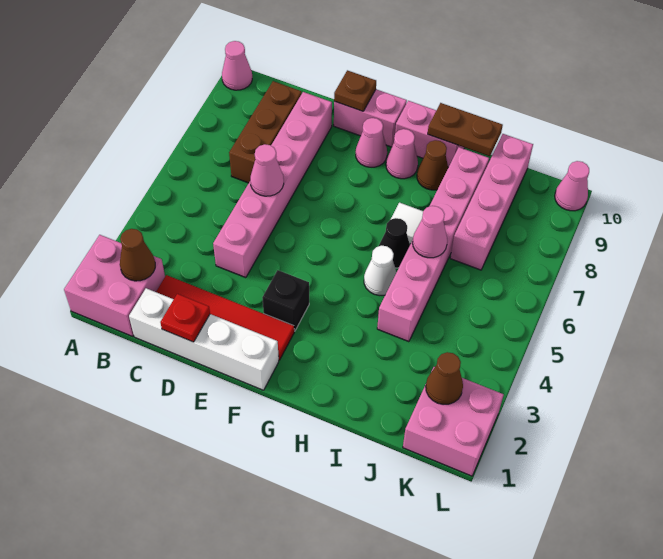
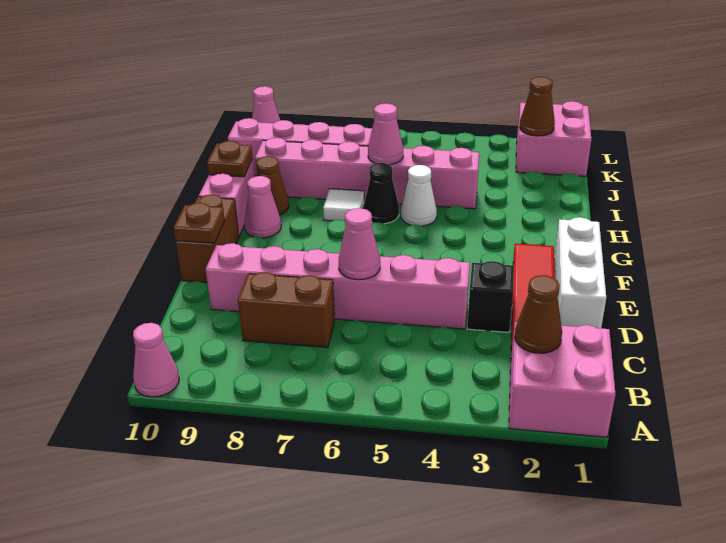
white brick C1:F1 level 1 -> white brick D1:F1 level 1
brown brick C7:C9 level 1 -> brown brick C7:C8 level 1
red plate D1 level 2 -> none
pink brick E10:F10 level 1 -> brown brick E10:F10 level 1
black brick F3 level 1 -> black brick D3 level 1
pink cone F9 level 1 -> none
brown plate H10:I10 level 2 -> brown plate H10 level 2

